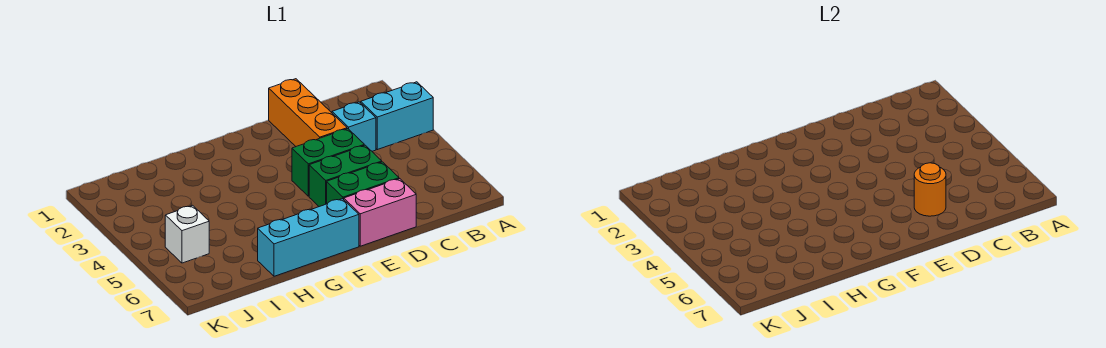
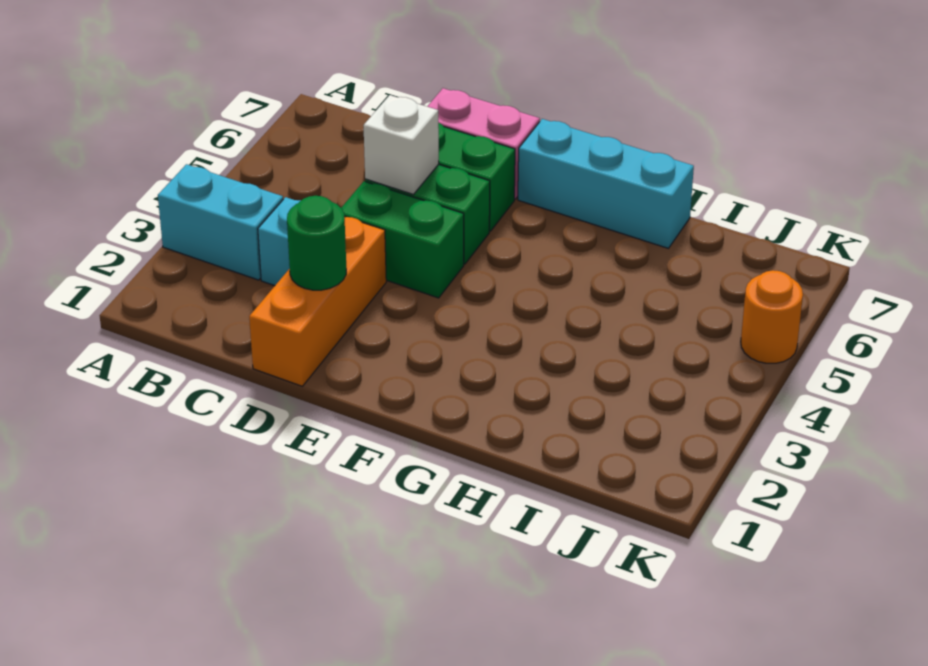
none -> green round brick D2 level 2
orange round brick D6 level 2 -> orange round brick K5 level 1
white brick J5 level 1 -> white brick D5 level 2

